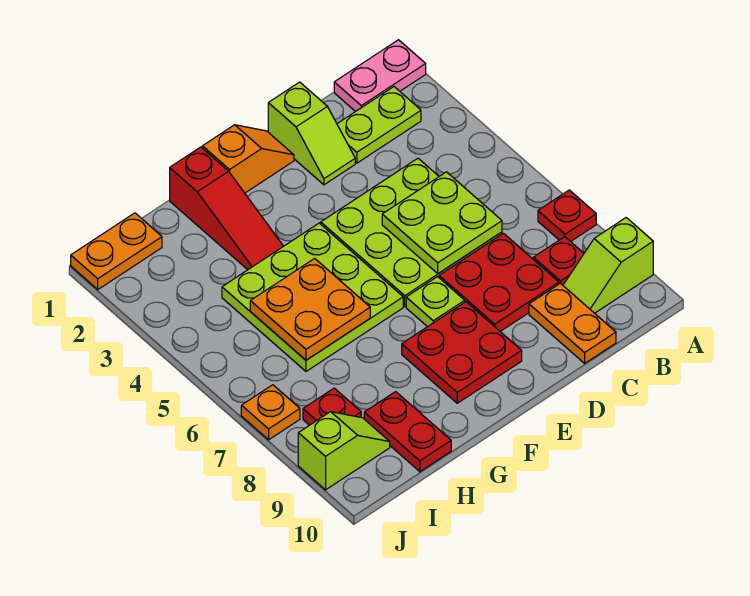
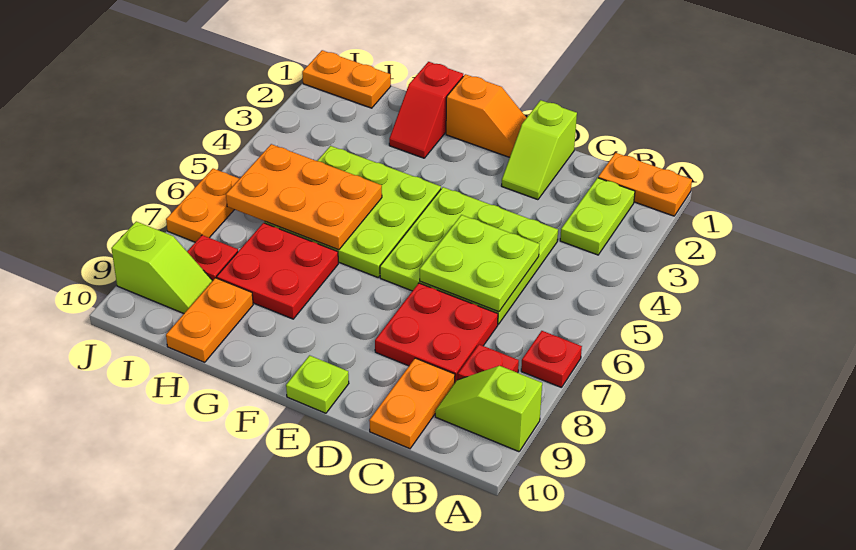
pink plate A1:B1 level 1 -> orange plate A1:B1 level 1
lime plate B2:C2 level 1 -> lime plate B2:B3 level 1
lime plate E7 level 1 -> lime plate E10 level 1
red plate E8:F9 level 1 -> red plate G7:H8 level 1
red slope G1:G3 level 1 top 1 -> red slope G1:G2 level 1 top 1
orange plate G5:H6 level 2 -> orange plate G5:I6 level 2
red plate H9:H10 level 1 -> orange plate H9:H10 level 1
orange plate J7 level 1 -> orange plate J6:J7 level 1

